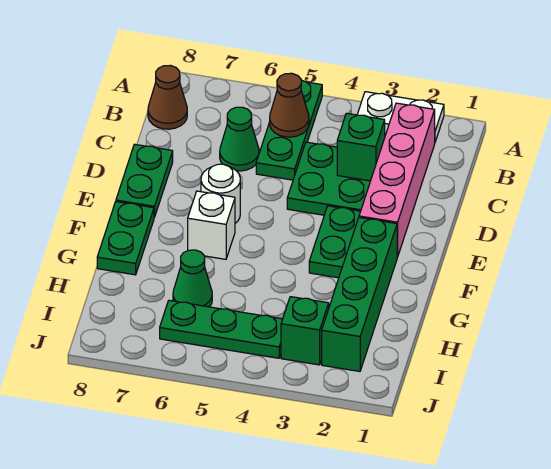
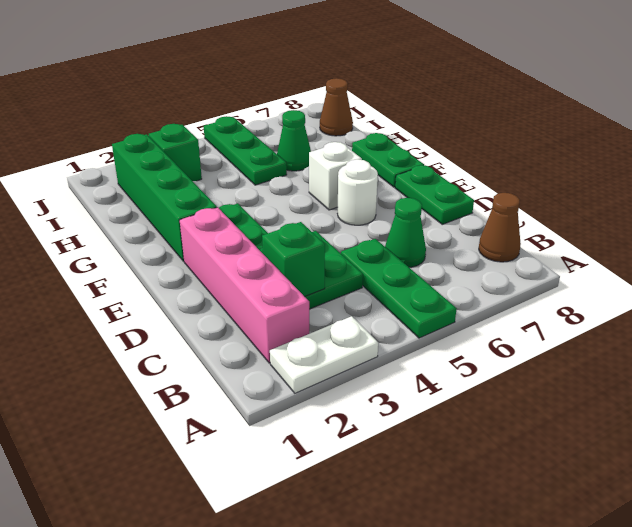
brown cone B5 level 2 -> brown cone I8 level 1
green plate I4:I6 level 1 -> green plate H5:J5 level 1

